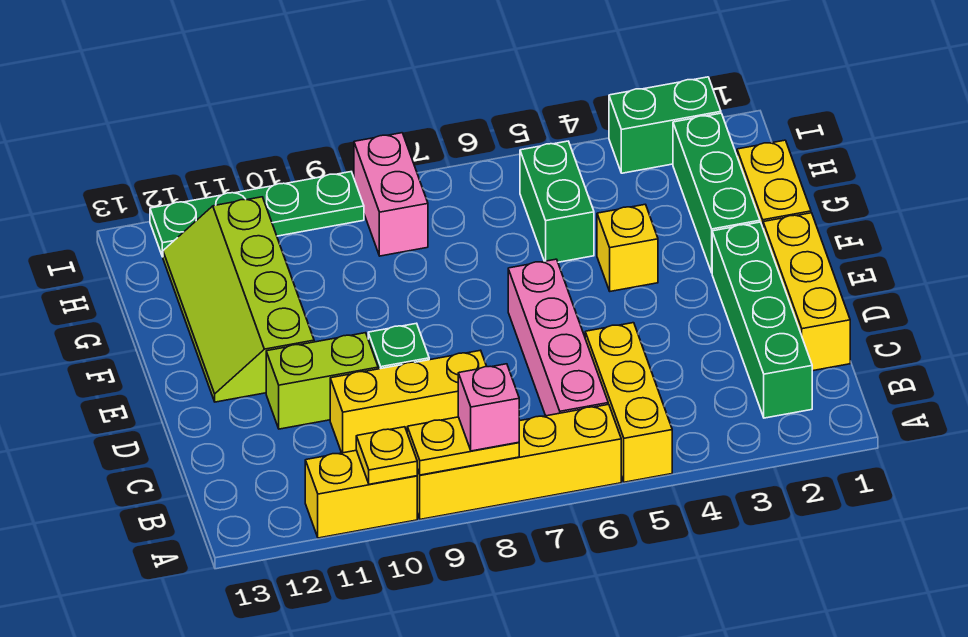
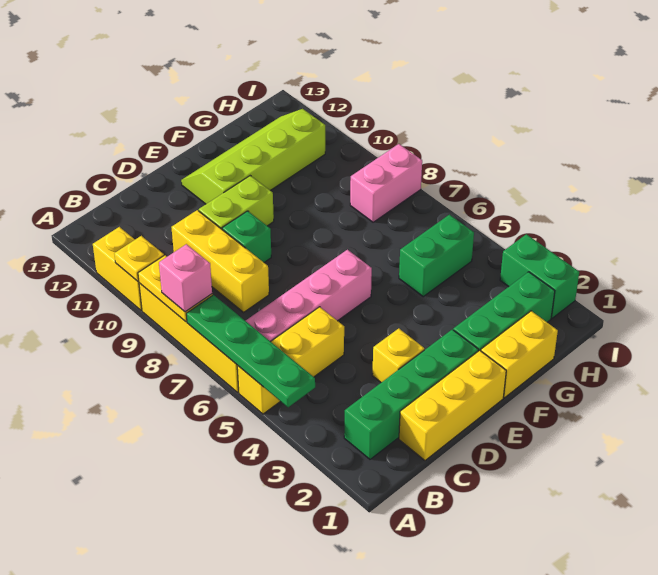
lime brick D10:D11 level 1 -> lime brick D10:E10 level 1
yellow brick F4 level 1 -> yellow brick D3 level 1
green plate I9:I12 level 1 -> green plate A4:A7 level 2

